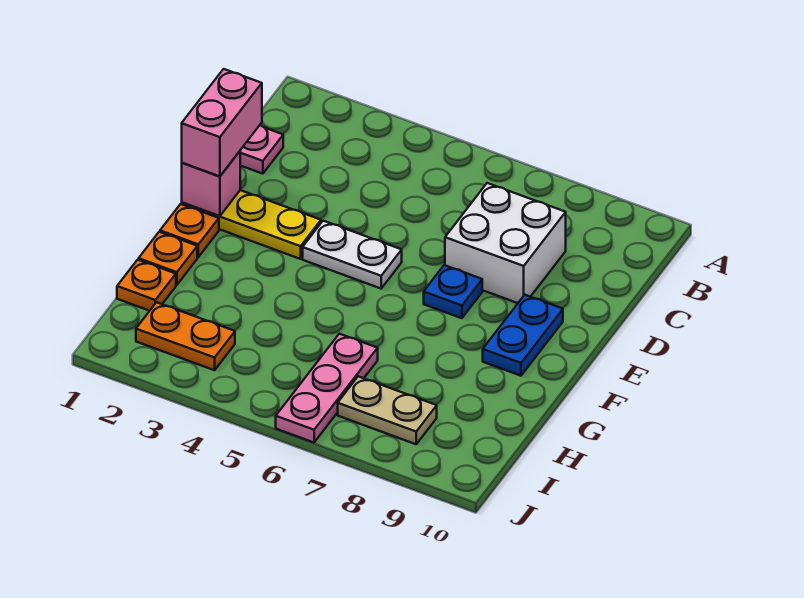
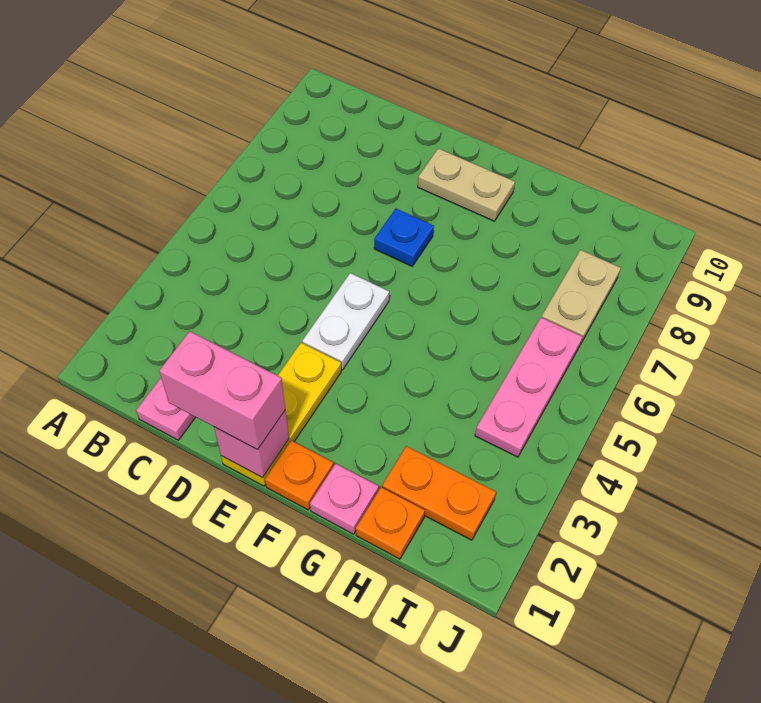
white brick C7:D8 level 1 -> none
blue plate E9:F9 level 1 -> tan plate E9:F9 level 1
orange plate G1 level 1 -> pink plate G1 level 1
pink plate H6:J6 level 1 -> pink plate I4:I6 level 1
orange plate I2:I3 level 1 -> orange plate H2:I2 level 1

